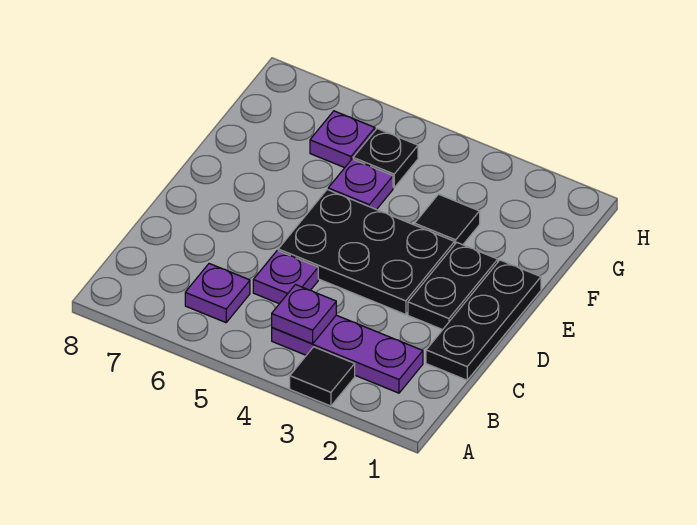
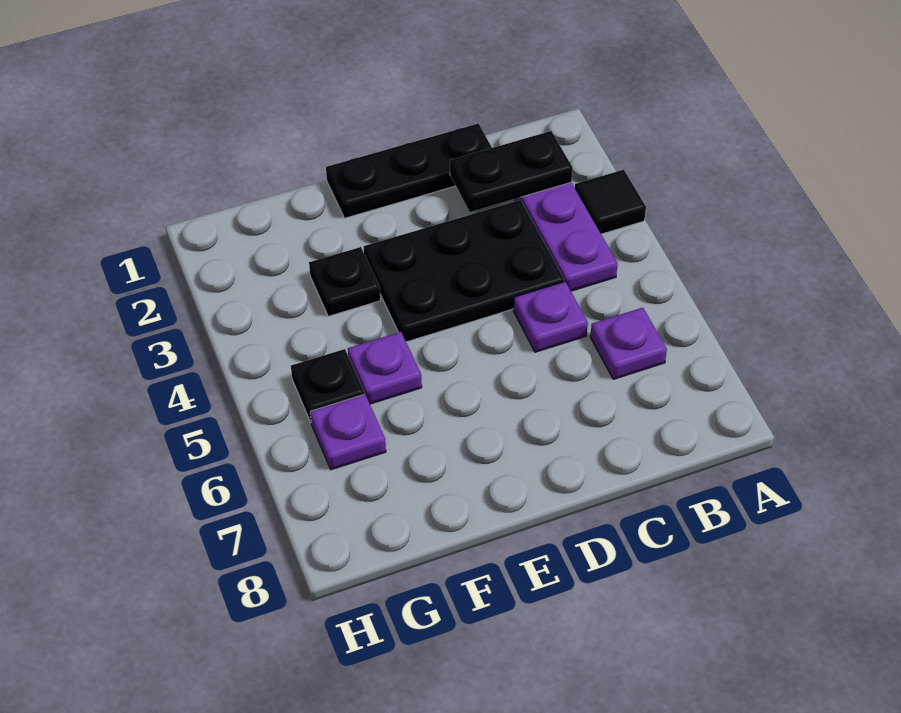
purple plate B4 level 2 -> none
black plate D2:E2 level 1 -> black plate B2:C2 level 2
black plate D3:E5 level 1 -> black plate C3:E4 level 1
black tile F3 level 1 -> black plate F3 level 1

